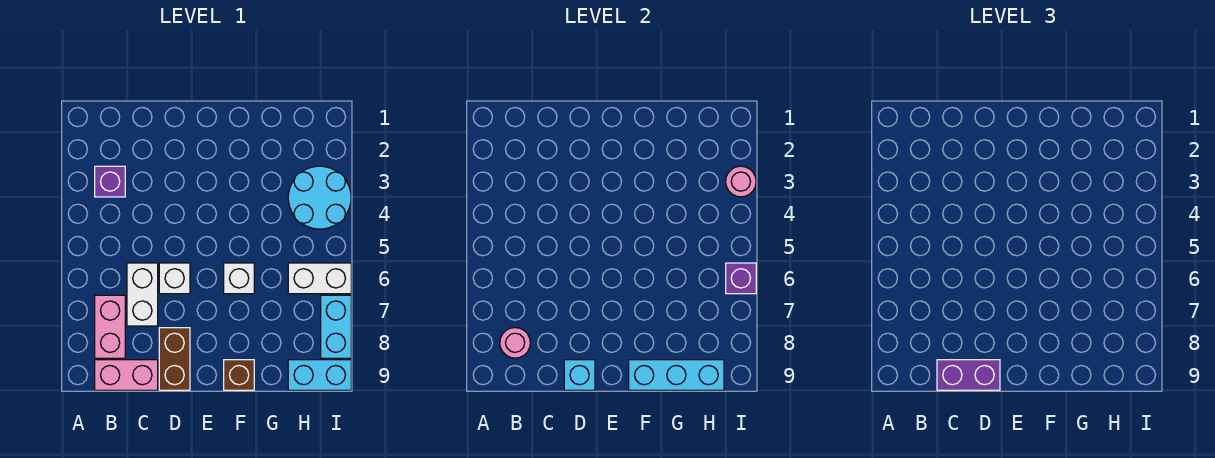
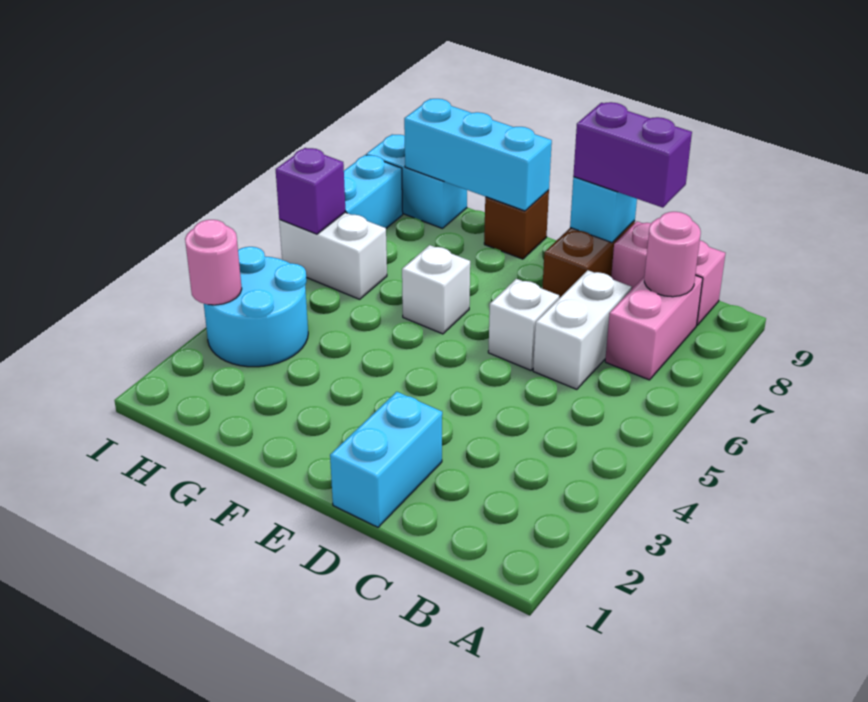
purple brick B3 level 1 -> none
none -> cyan brick D1:D2 level 1

